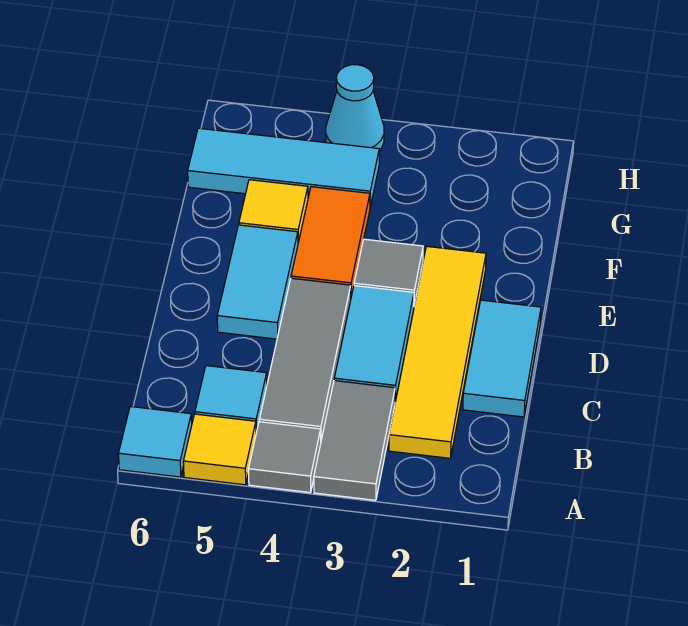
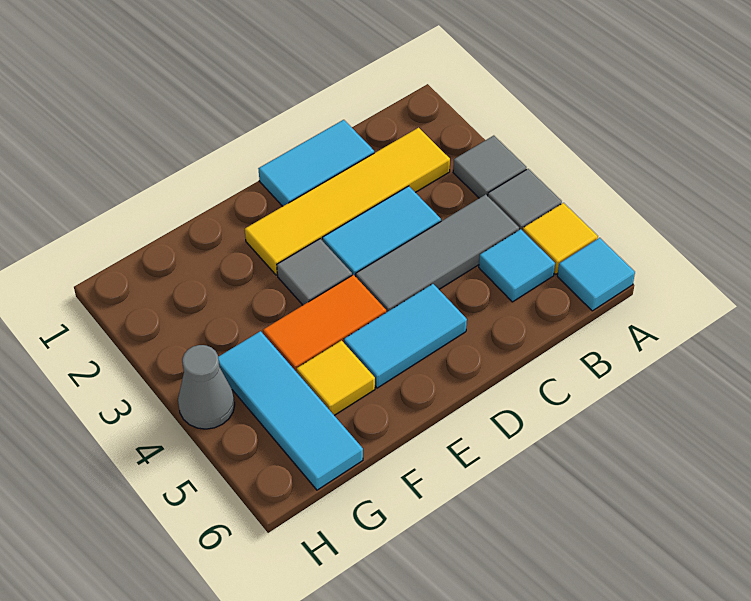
grey tile A3:B3 level 1 -> grey tile A3 level 1
cyan cone H4 level 1 -> grey cone H4 level 1

